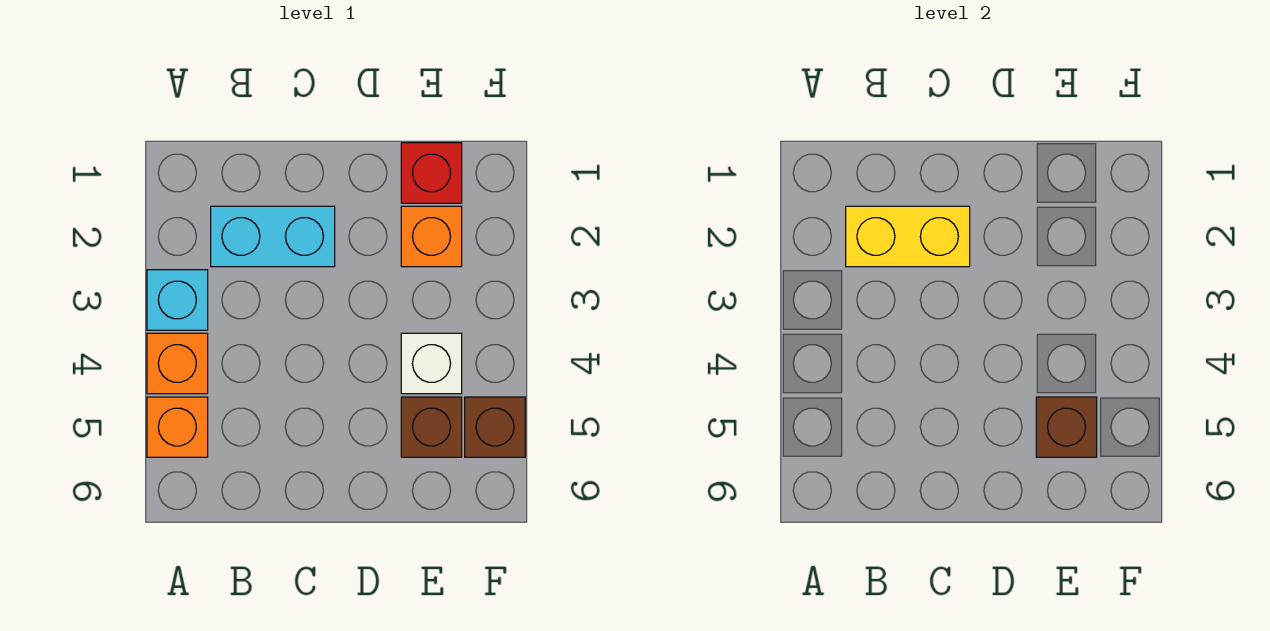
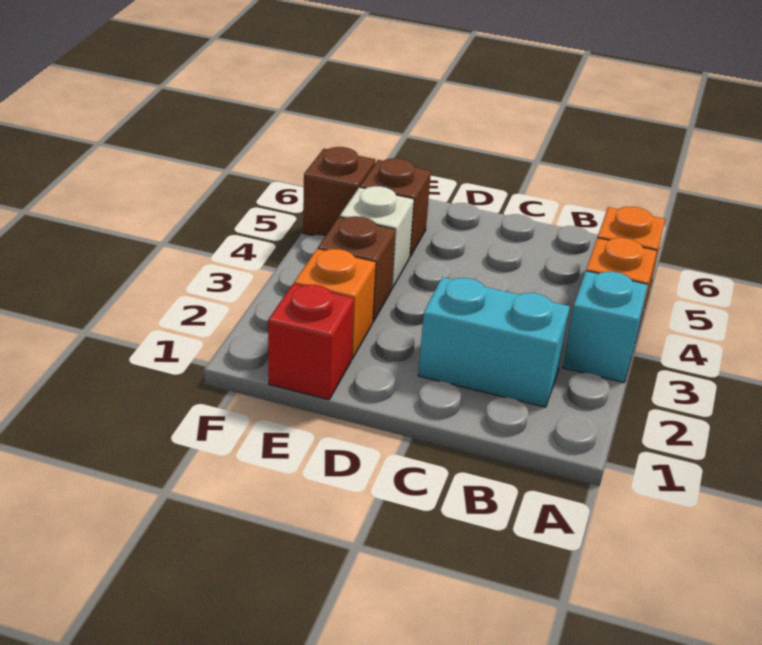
yellow brick B2:C2 level 2 -> none
brown brick E5 level 2 -> brown brick E3 level 1

